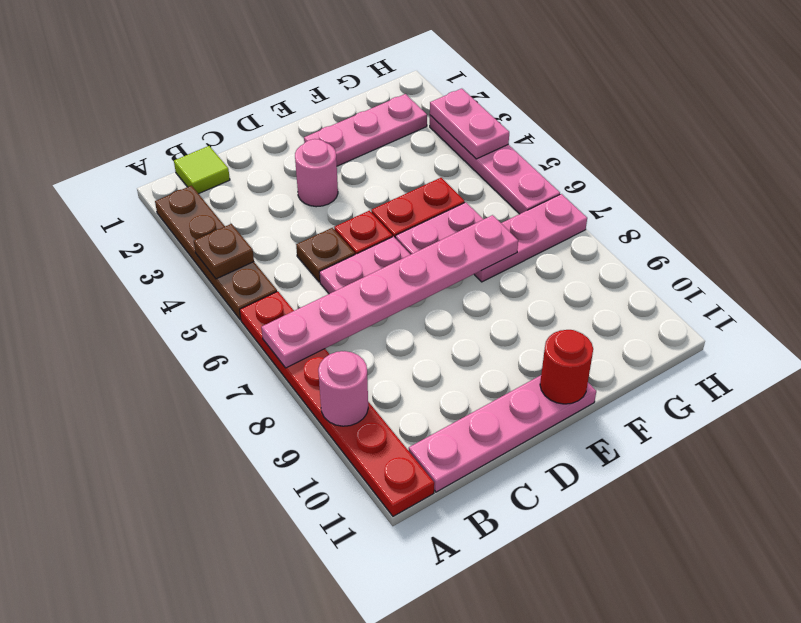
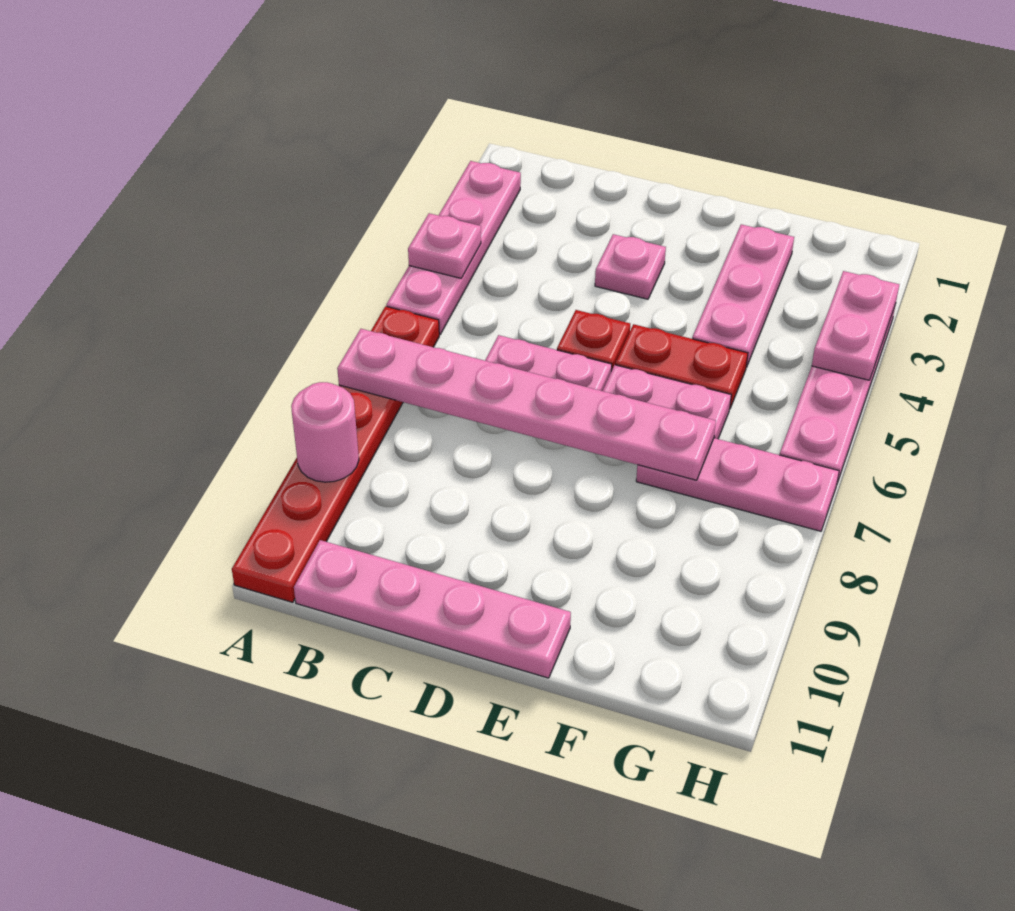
brown plate A2:A5 level 1 -> pink plate A2:A5 level 1
brown plate A4 level 2 -> pink plate A4 level 2
lime tile B1 level 1 -> none
brown plate C5 level 1 -> none
pink round brick D3 level 1 -> pink plate D3 level 1
pink plate E2:G2 level 1 -> pink plate F2:F4 level 1
red round brick E11 level 2 -> none

